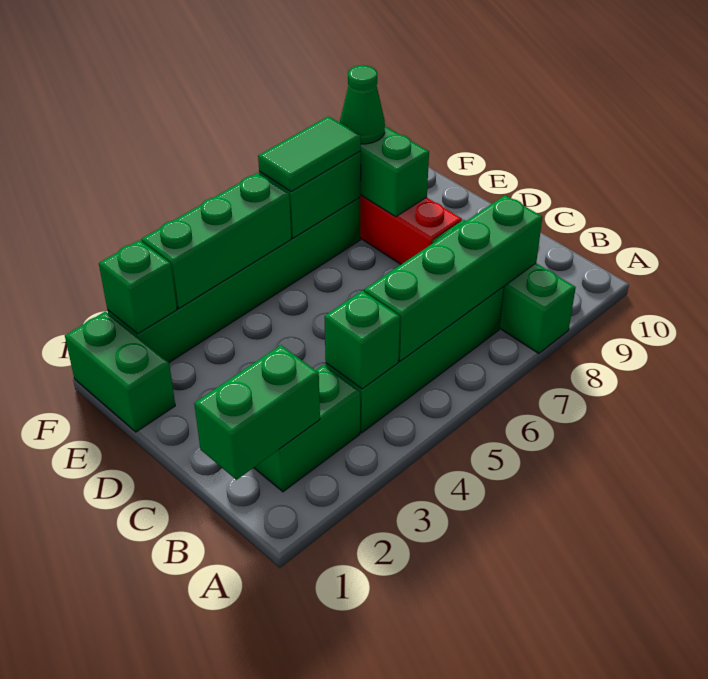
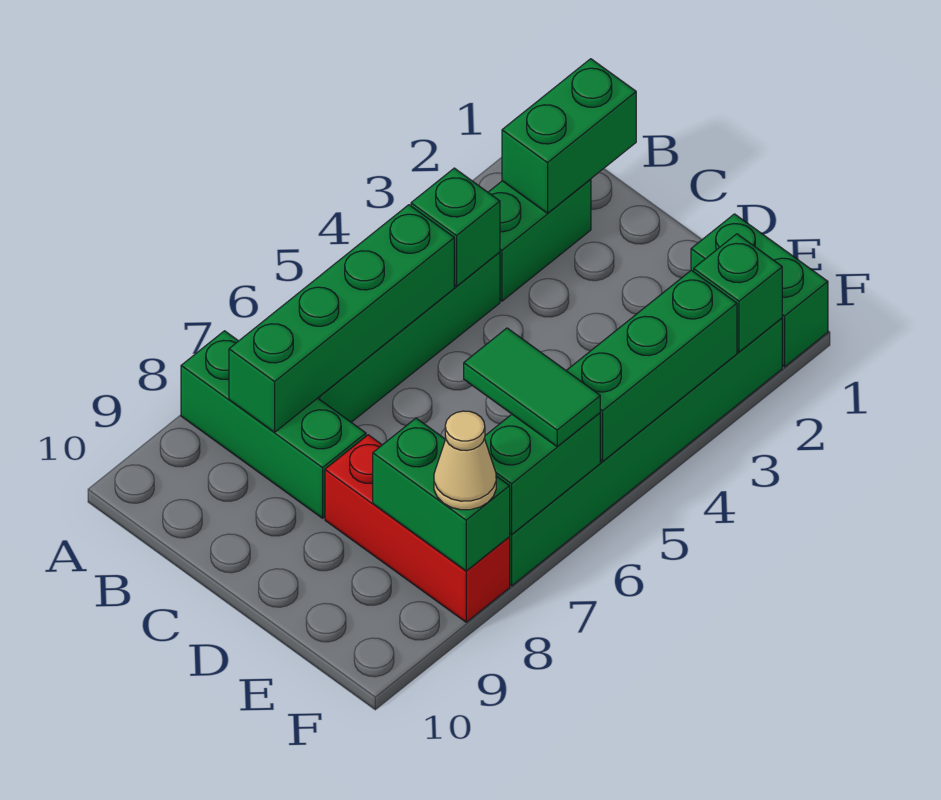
green tile F6:F7 level 3 -> green tile E6:F6 level 3
green cone F8 level 3 -> tan cone F8 level 3

